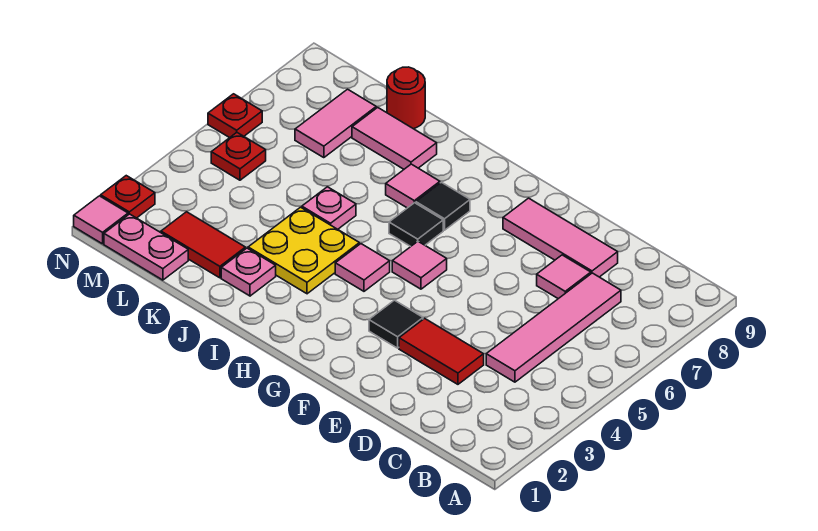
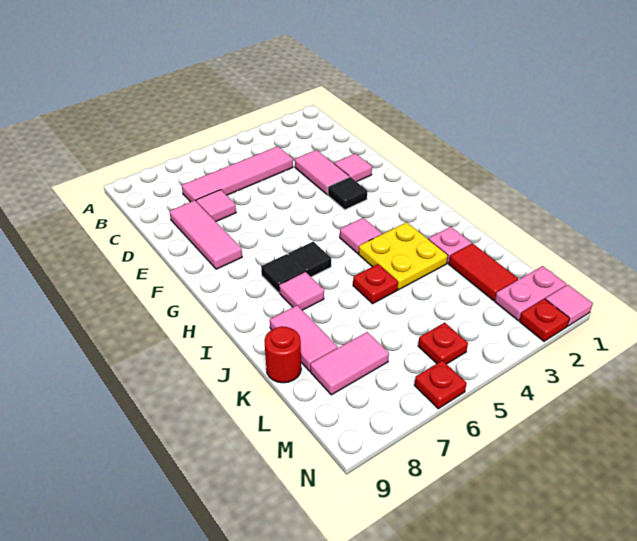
red tile D3:E3 level 1 -> pink tile D3:E3 level 1
pink tile G5 level 1 -> pink tile E2 level 1
pink plate J5 level 1 -> red plate J5 level 1
pink plate L1:M1 level 1 -> pink plate M1:M2 level 1

